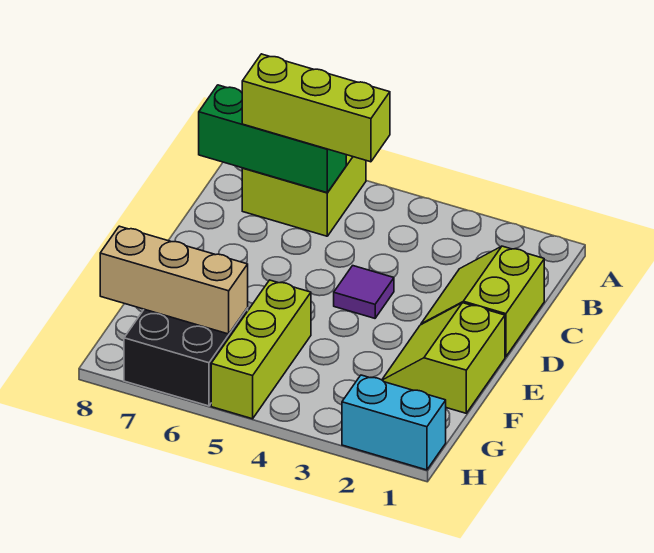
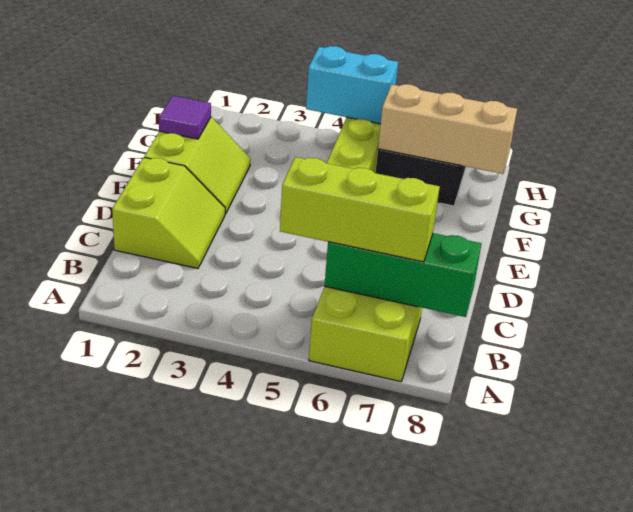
purple tile D4 level 1 -> purple tile F1 level 2
cyan brick H1:H2 level 1 -> cyan brick H4:H5 level 2

